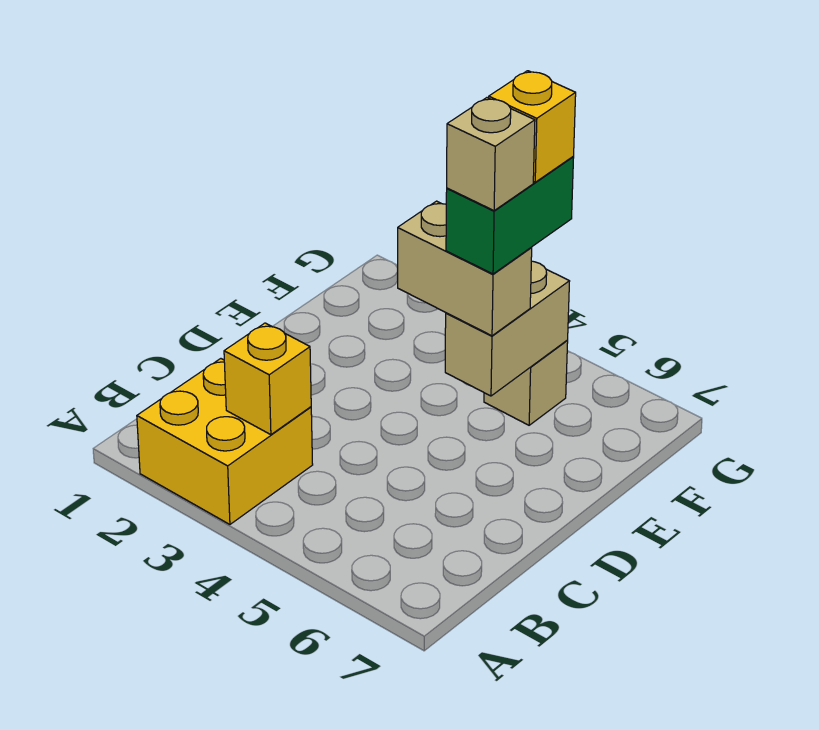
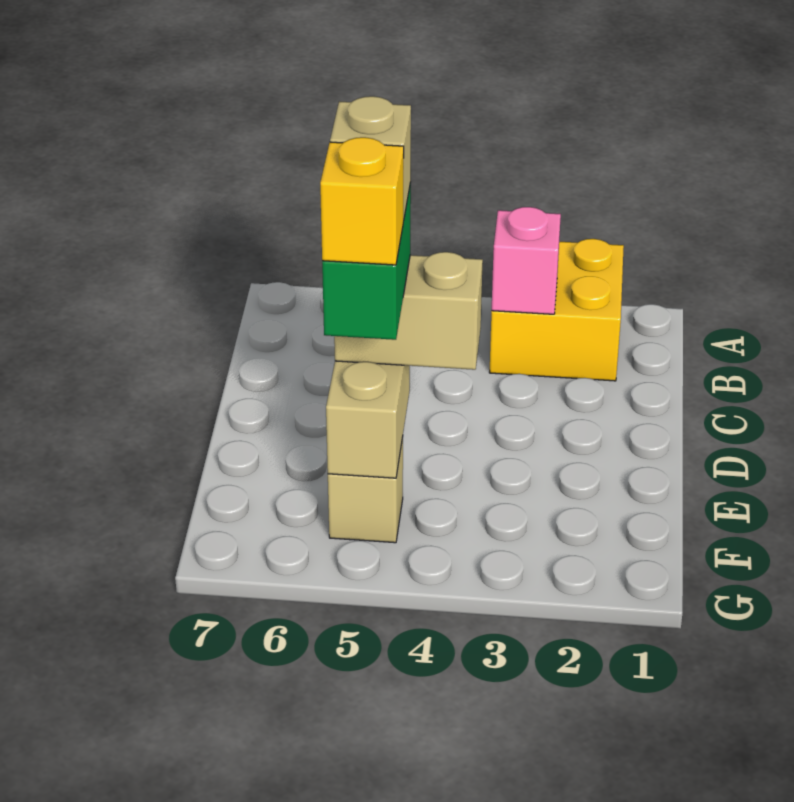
yellow brick B3 level 2 -> pink brick B3 level 2

